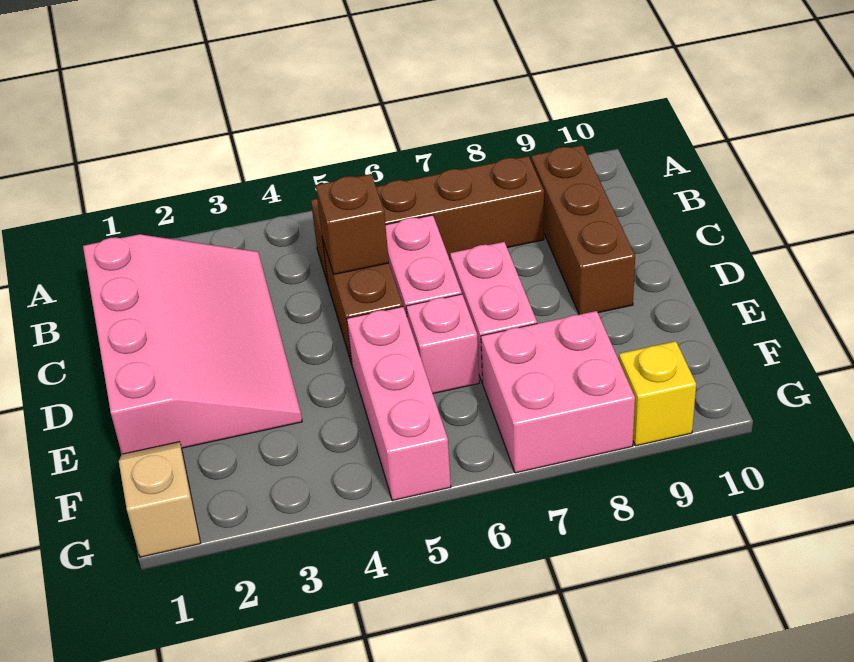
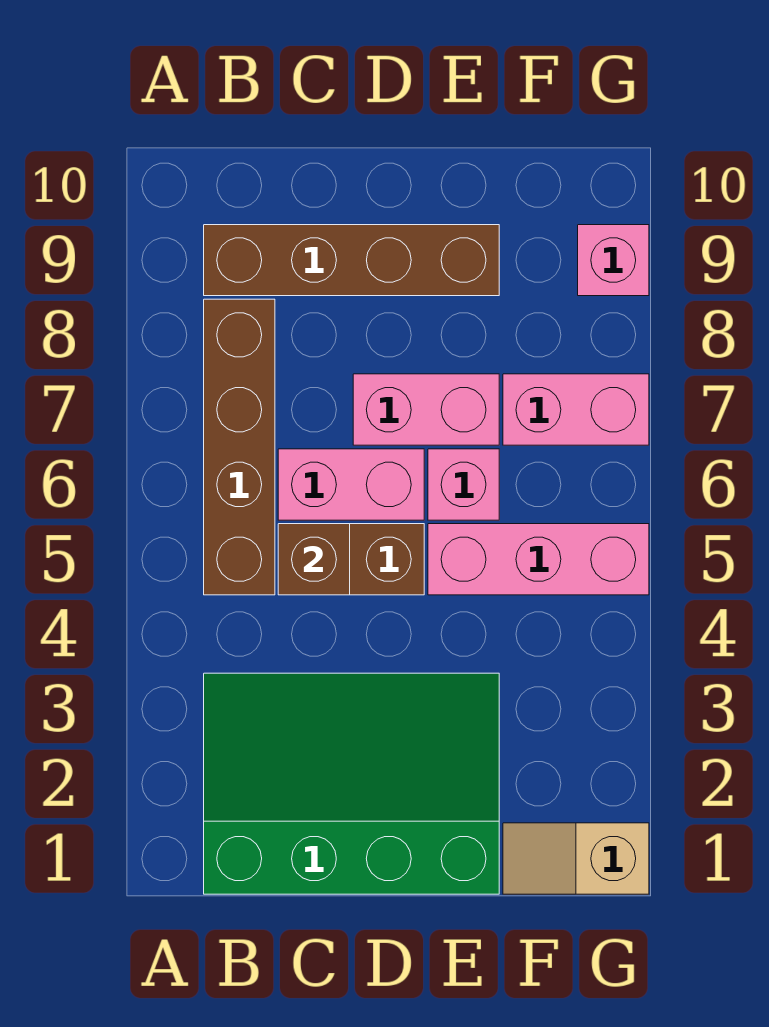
pink slope B1:E3 level 1 top 1 -> green slope B1:E3 level 1 top 1
brown brick B9:D9 level 1 -> brown brick B9:E9 level 1
pink brick F7:G8 level 1 -> pink brick F7:G7 level 1
yellow brick G9 level 1 -> pink brick G9 level 1

